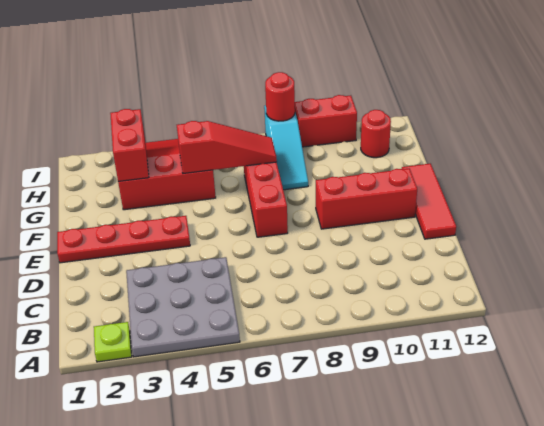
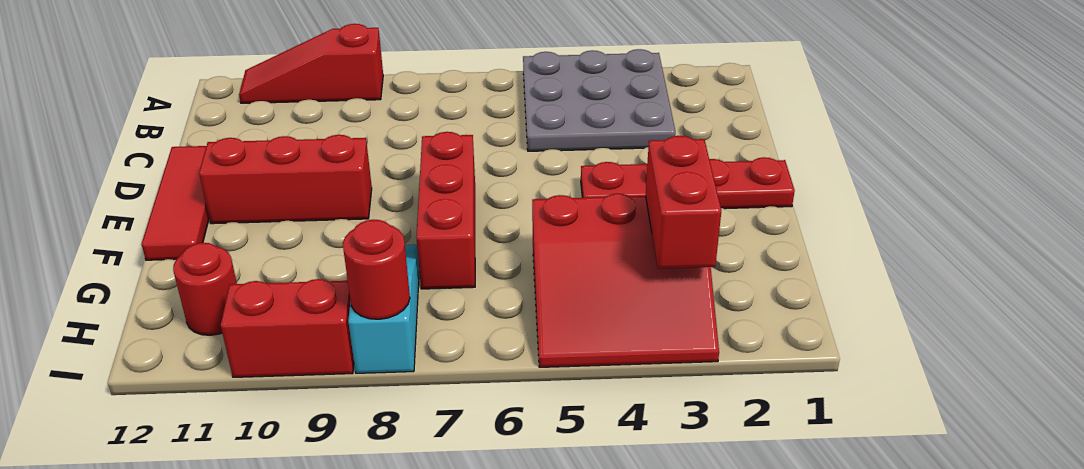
lime plate A2 level 1 -> none
red slope G5:G7 level 2 top 5 -> red slope A9:A11 level 1 top 9

